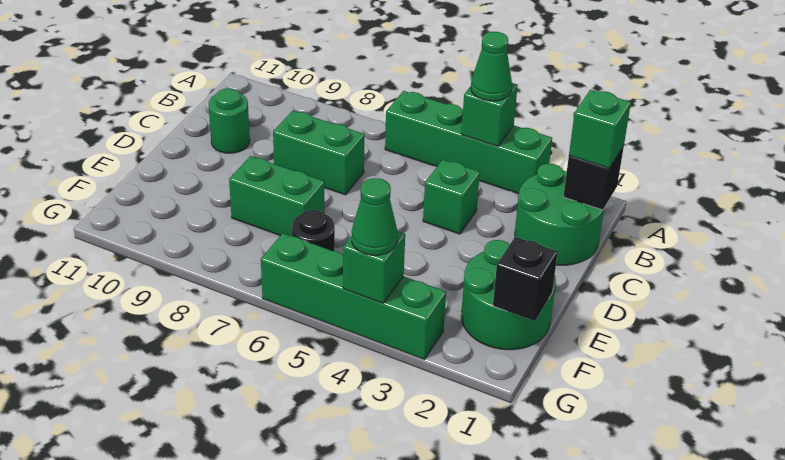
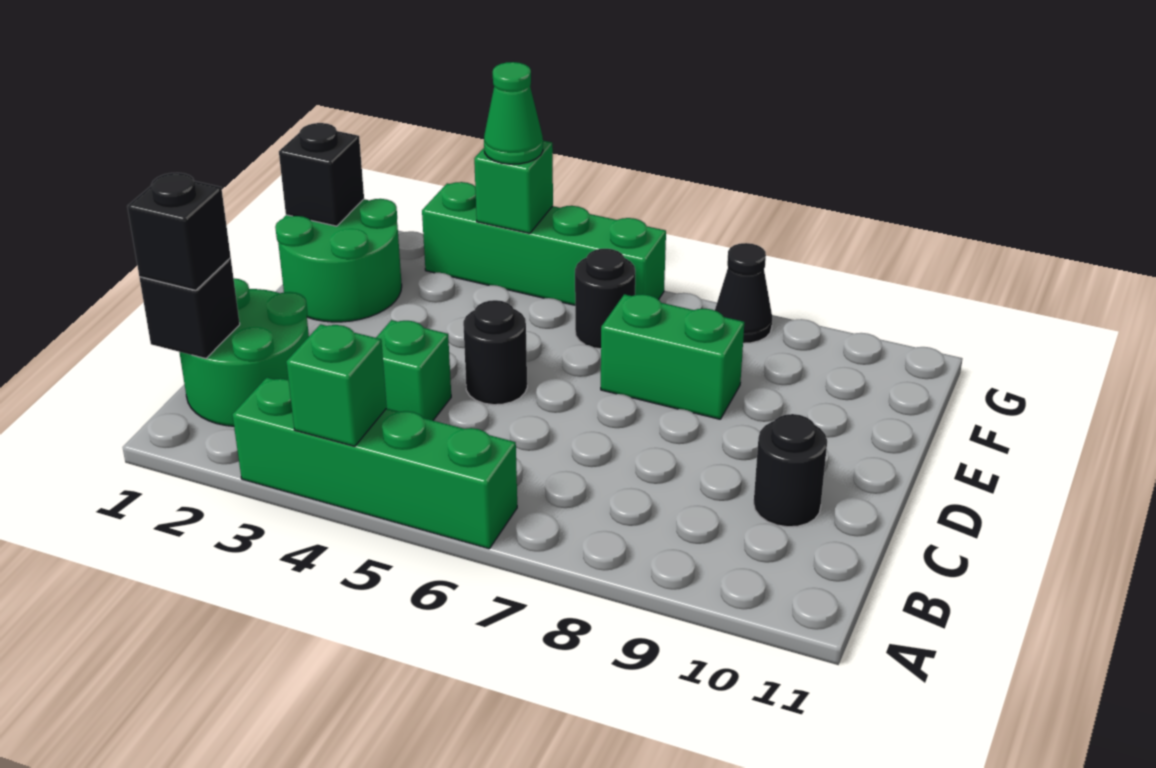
green cone A4 level 3 -> none
green brick B1 level 3 -> black brick B1 level 3
green brick C7:C8 level 1 -> none
green round brick C10 level 1 -> black round brick C10 level 1
none -> black round brick D5 level 1
none -> black cone G8 level 1

